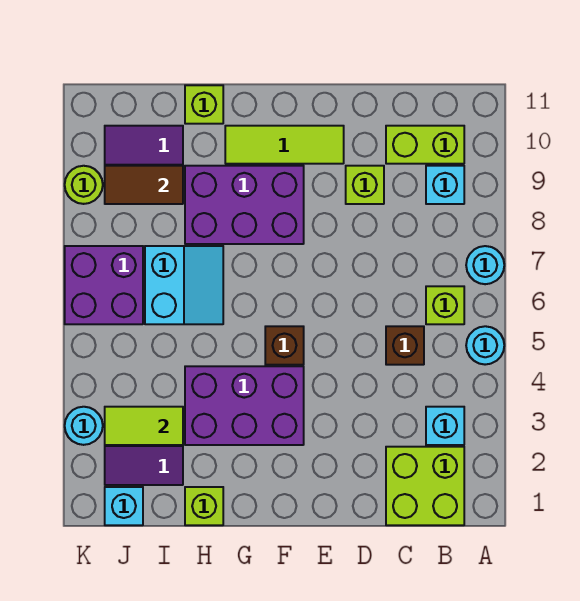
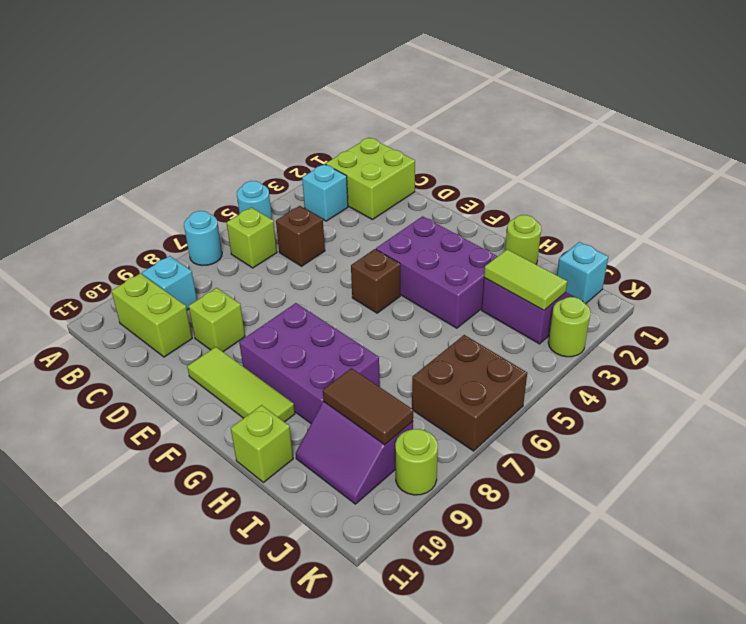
lime brick H1 level 1 -> lime round brick H1 level 1
cyan slope H6:I7 level 1 top I -> none
purple brick J6:K7 level 1 -> brown brick J6:K7 level 1
cyan round brick K3 level 1 -> lime round brick K3 level 1

